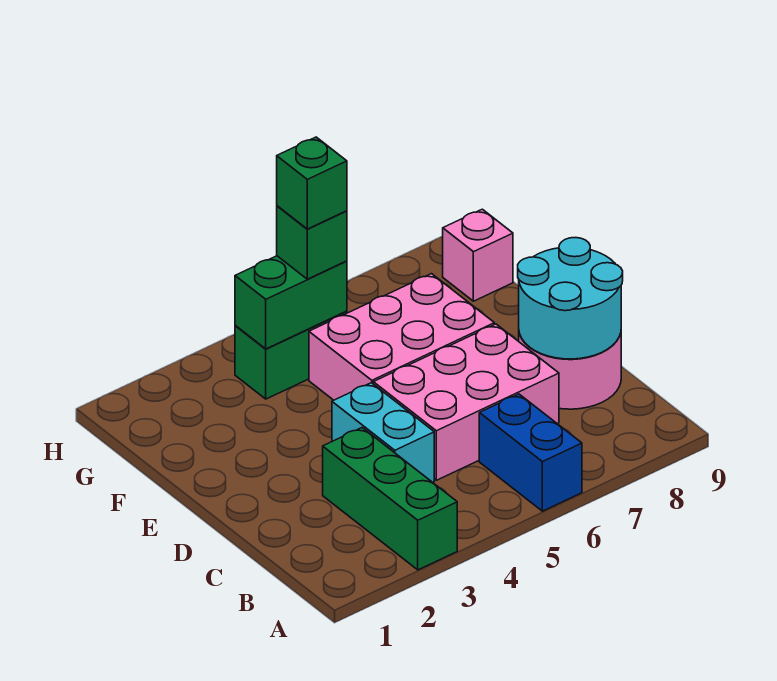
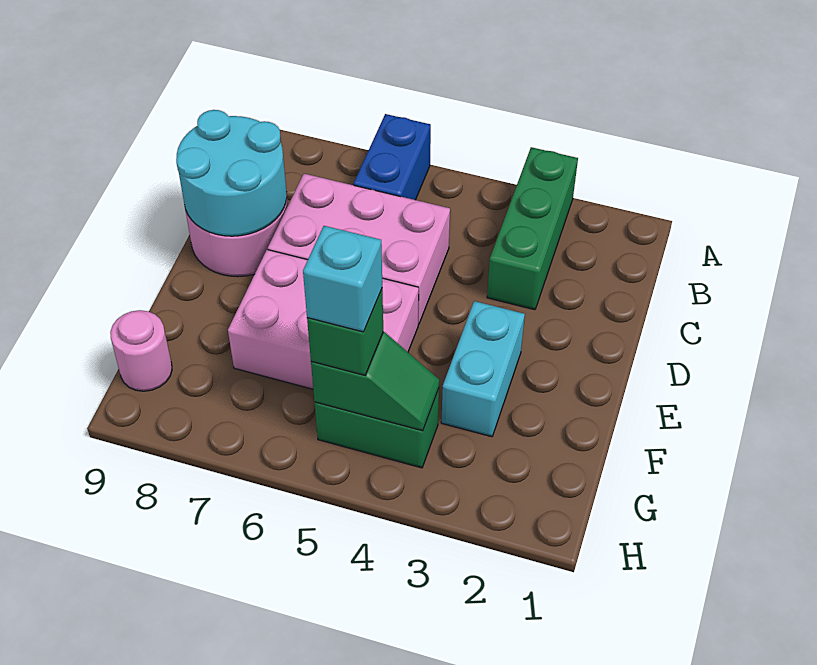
cyan brick C4:D4 level 1 -> cyan brick E3:F3 level 1
green brick G4:G5 level 2 -> green slope G4:G5 level 2 top 5
green brick G5 level 4 -> cyan brick G5 level 4
pink brick G9 level 1 -> pink round brick G9 level 1

